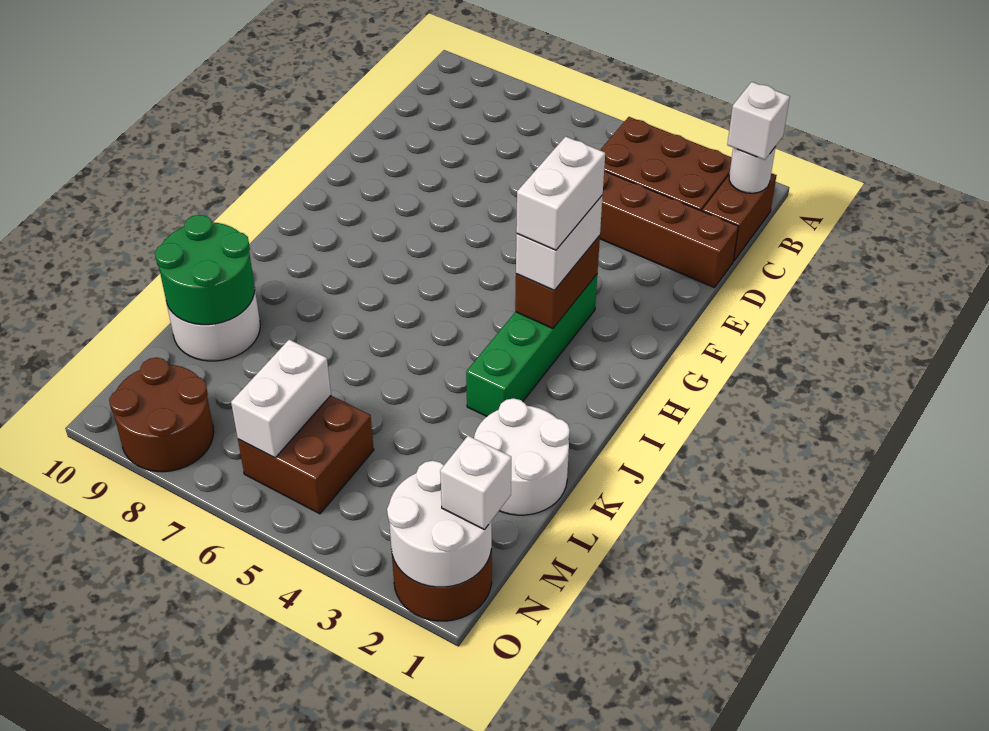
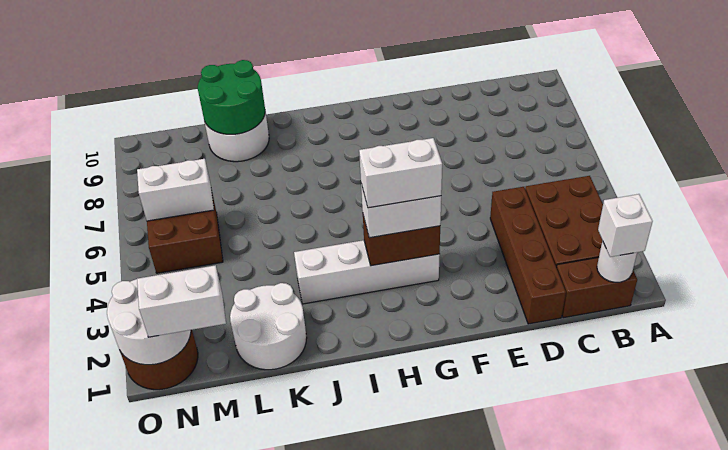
green brick G3:J3 level 1 -> white brick G3:J3 level 1
white brick N1 level 3 -> white brick M1:N1 level 3
brown round brick N8:O9 level 1 -> none

